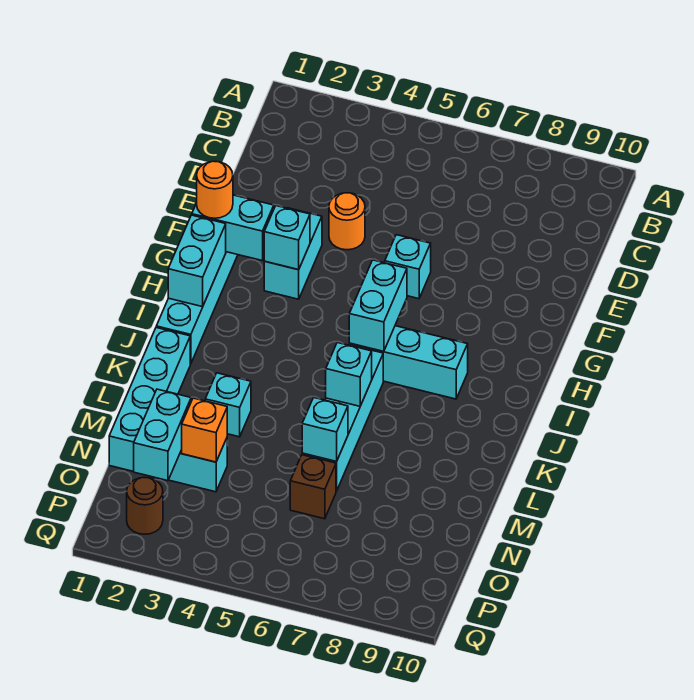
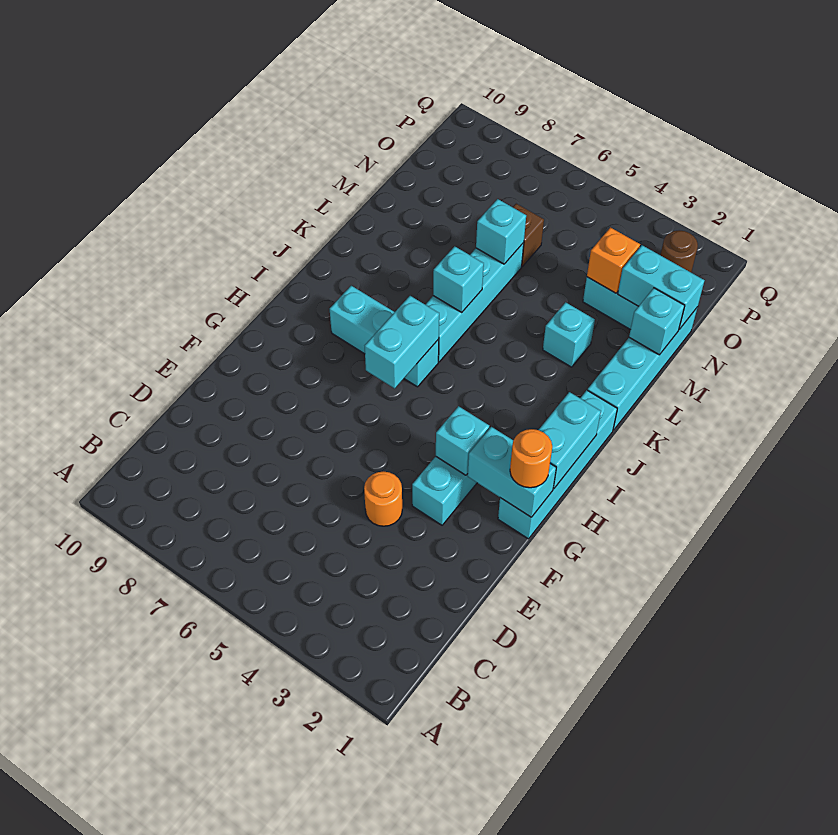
cyan brick F6 level 1 -> cyan brick M1 level 2
cyan brick N2:O2 level 2 -> cyan brick N1:N2 level 2

